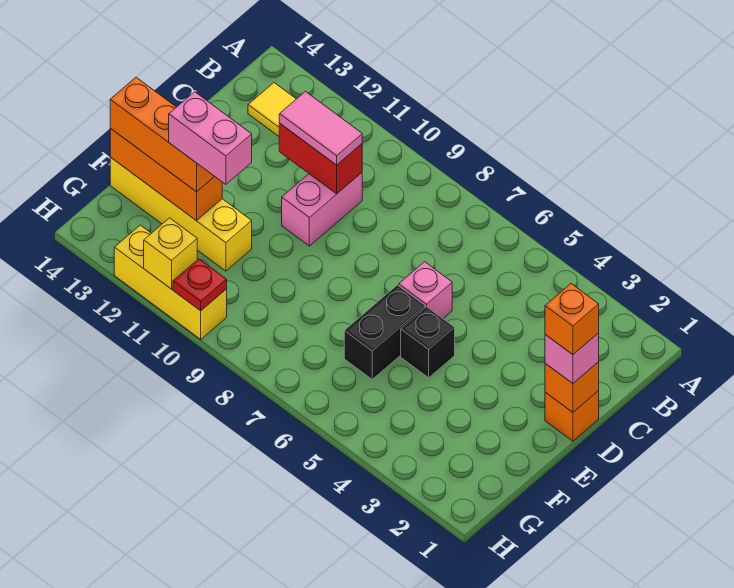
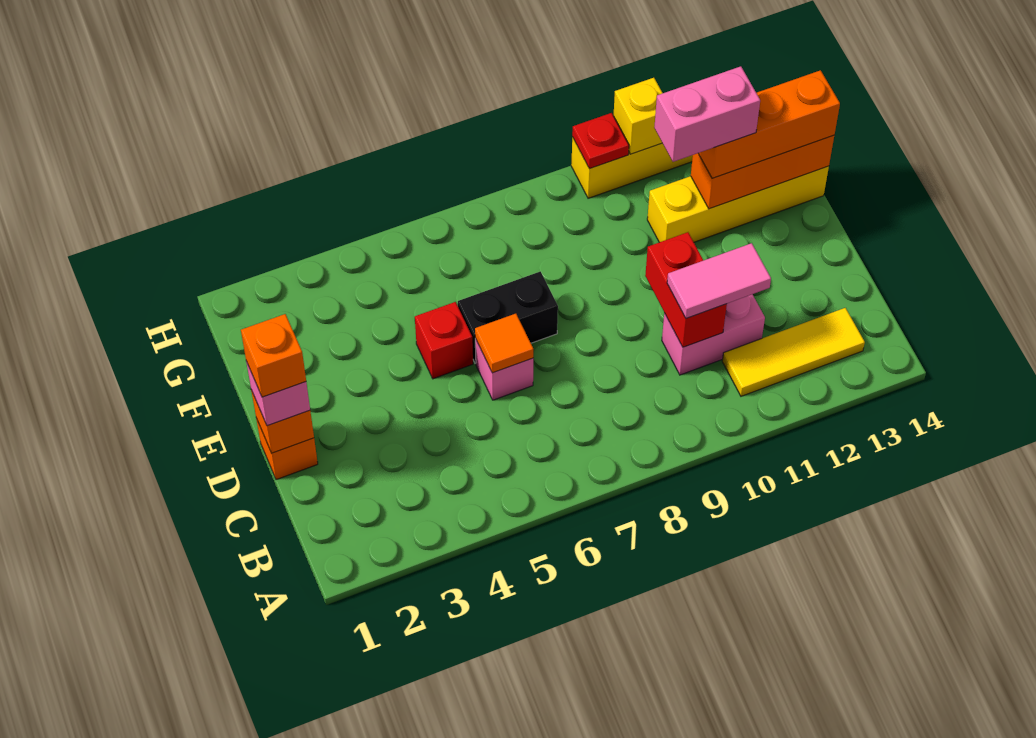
pink brick C10:D10 level 1 -> pink brick C10:C11 level 1
red brick C10:C11 level 2 -> red brick C10:D10 level 2
none -> orange tile D6 level 2
black brick E5 level 1 -> red brick E5 level 1
black brick E6:F6 level 1 -> black brick E6:E7 level 1

